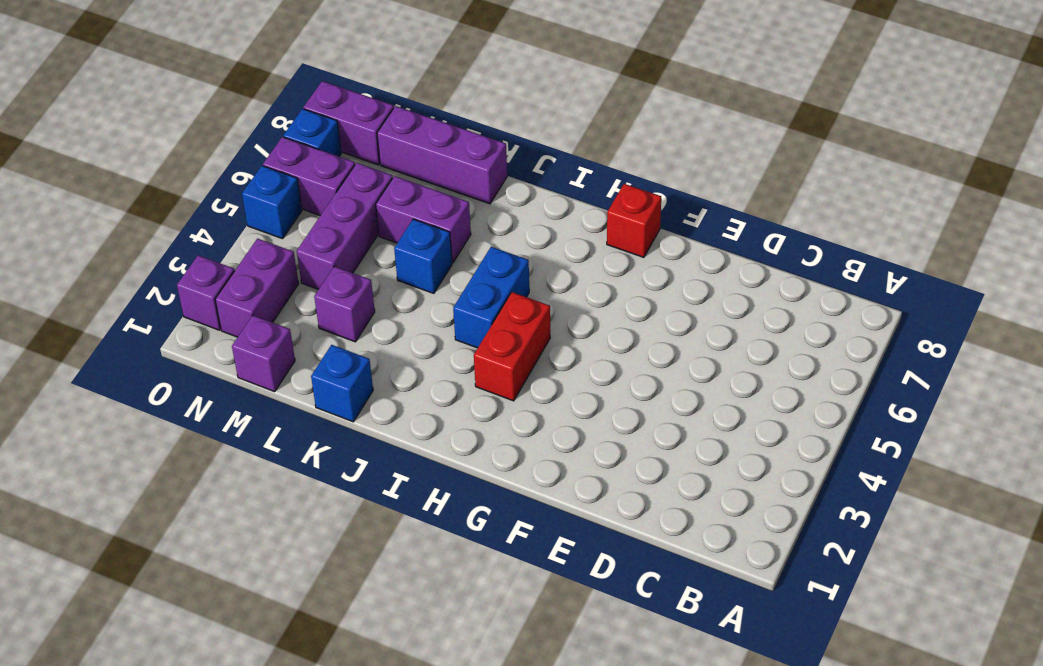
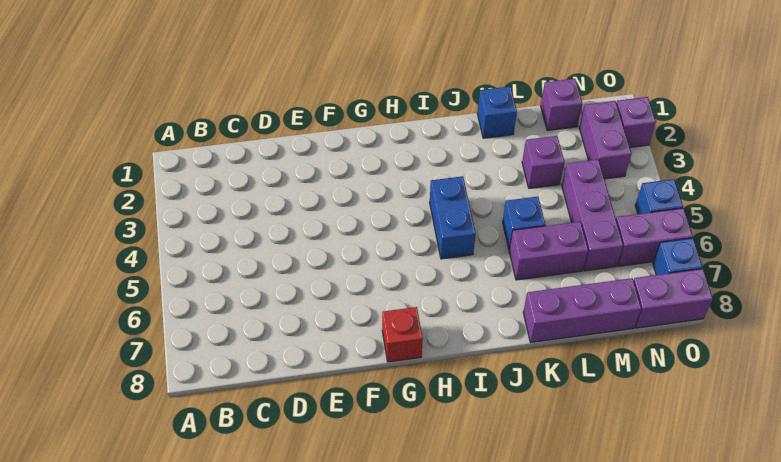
red brick H3:H4 level 1 -> none

